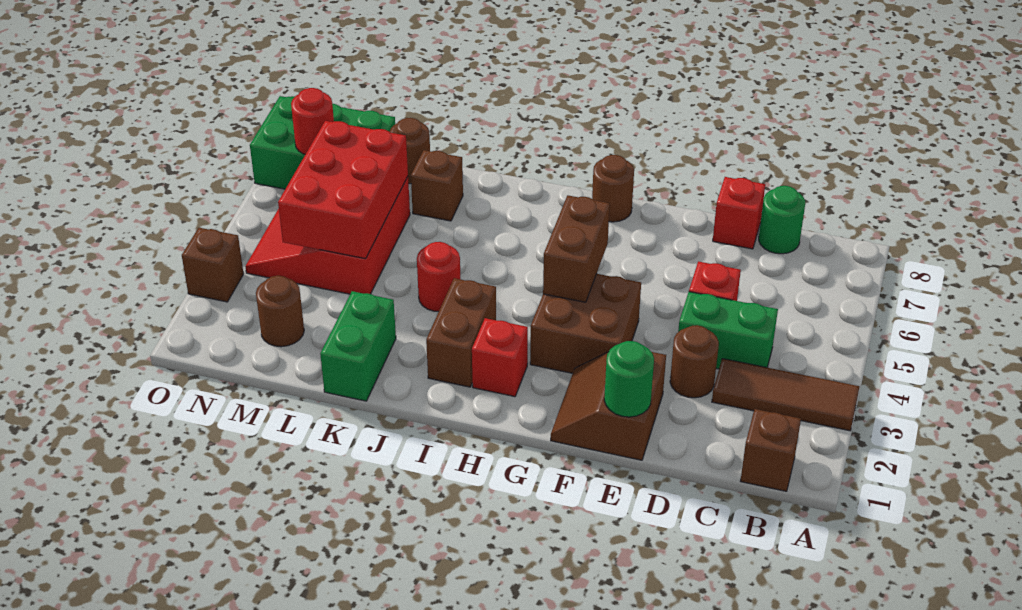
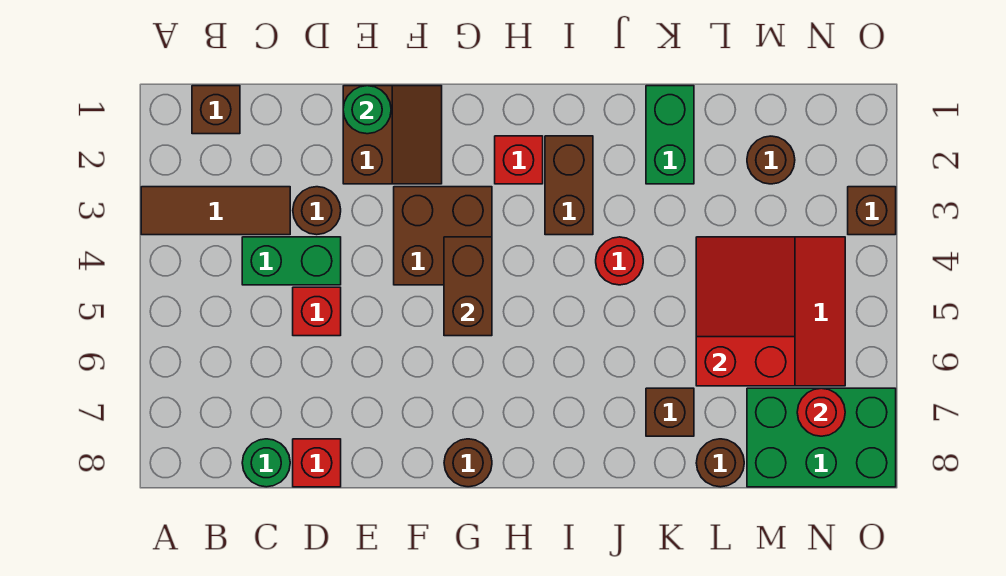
red brick L4:M6 level 2 -> red slope L4:M6 level 2 top 6

